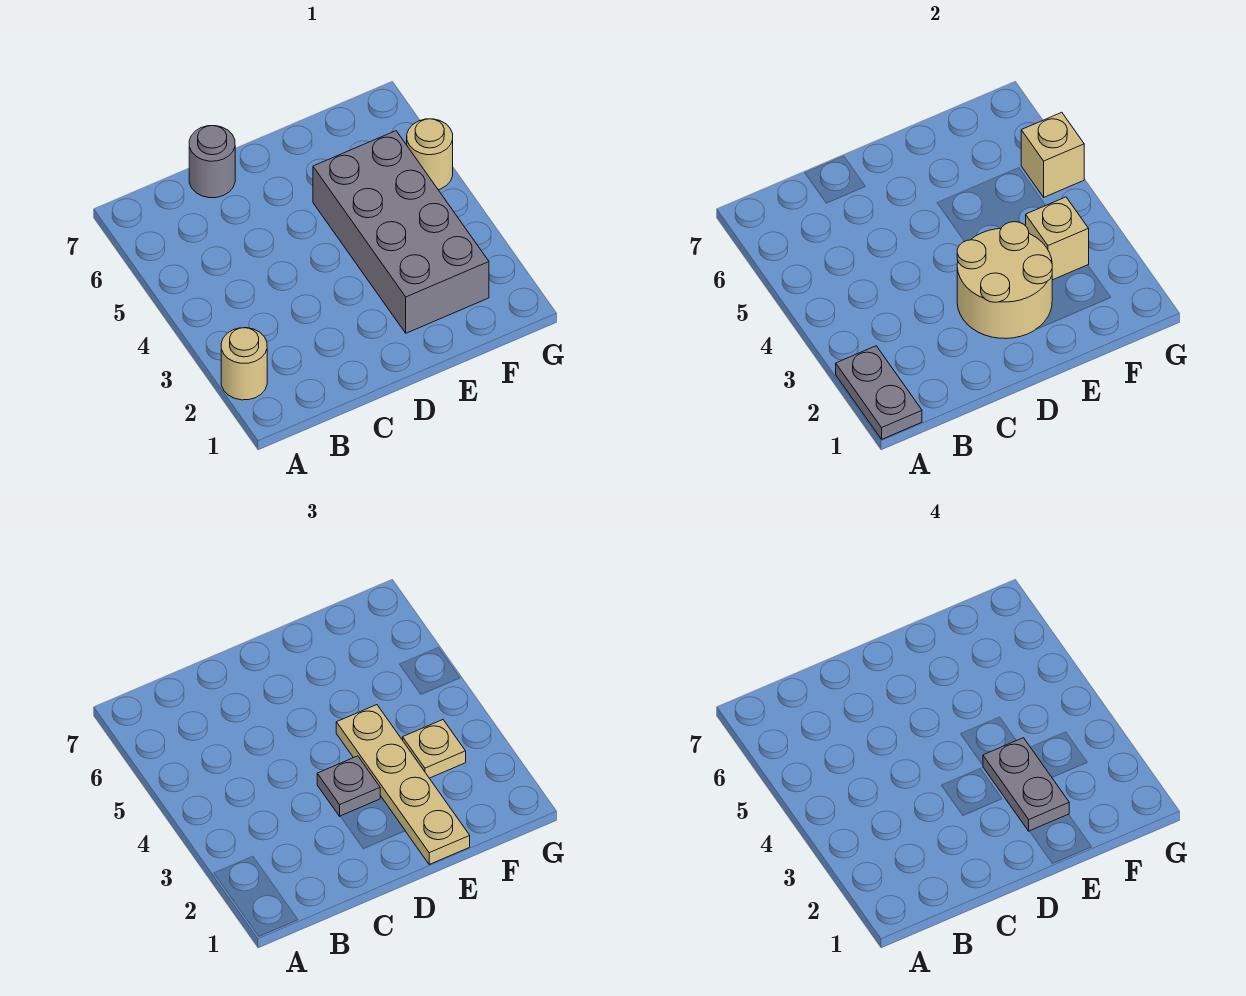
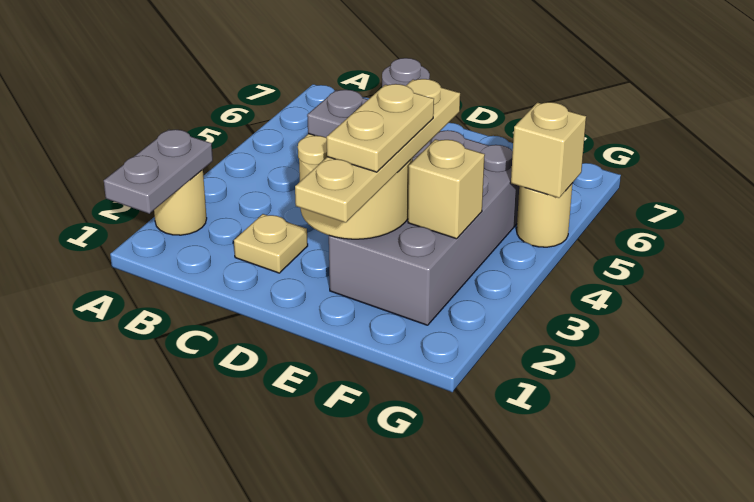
grey plate E2:E3 level 4 -> tan plate E2:E3 level 4
tan plate F3 level 3 -> tan plate C2 level 1

